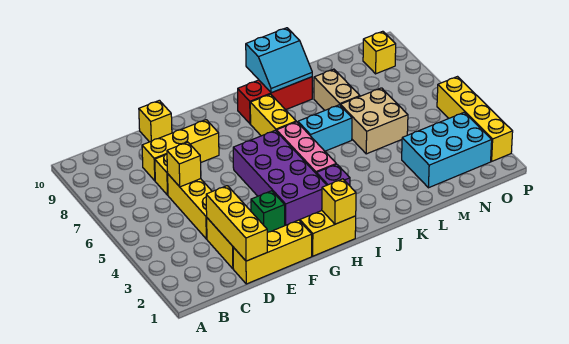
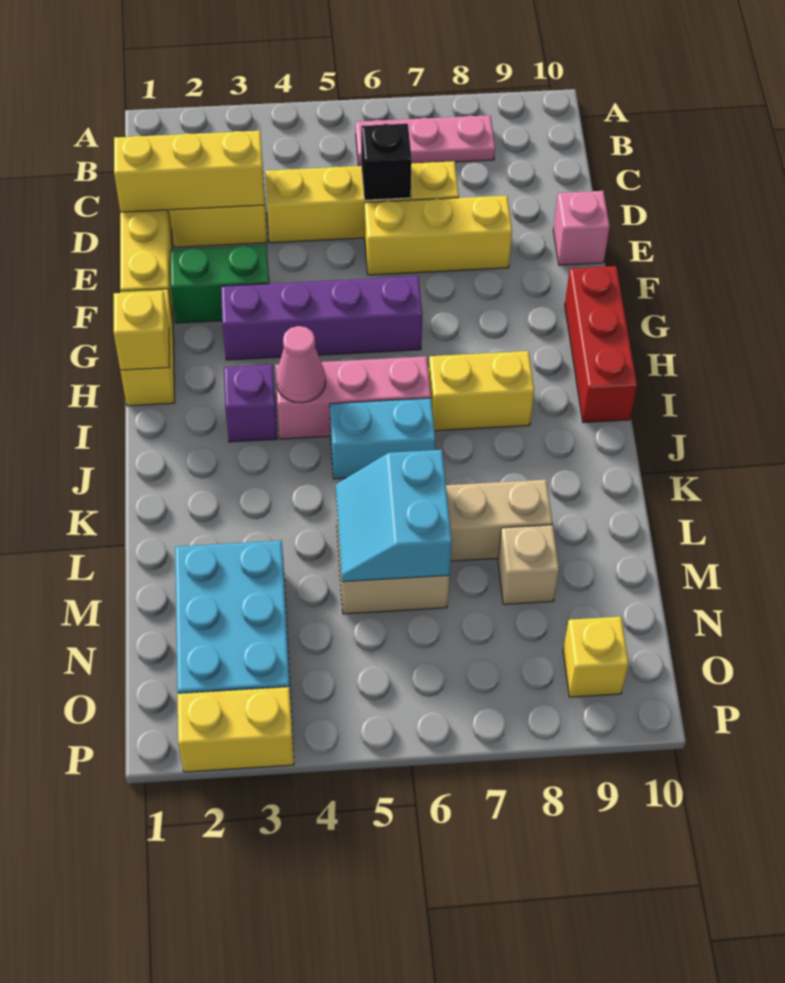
none -> pink plate B6:B8 level 1
yellow brick D6 level 2 -> black brick D6 level 2
yellow brick D8:F8 level 1 -> yellow brick E6:E8 level 1
yellow brick E10 level 1 -> pink brick E10 level 1
green brick F3 level 1 -> green brick F2:F3 level 1
purple brick G3:H6 level 1 -> purple brick G3:G6 level 1
none -> pink cone I4 level 2
red brick I9:K9 level 1 -> red brick G10:I10 level 1
cyan brick J6:K6 level 1 -> cyan brick J5:J6 level 1
cyan slope J9:K10 level 2 top 10 -> cyan slope L5:M6 level 2 top 6
none -> tan brick M8 level 1
yellow brick P2:P5 level 1 -> yellow brick P2:P3 level 1

